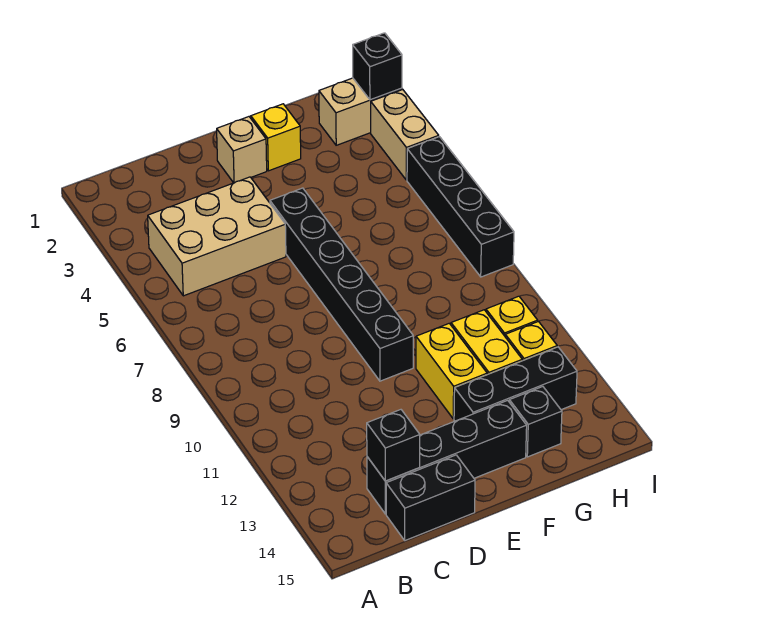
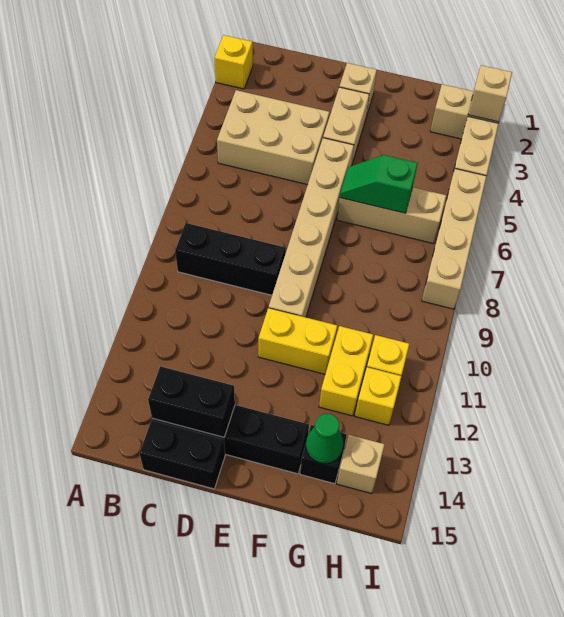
black brick C14 level 2 -> black brick C14:D14 level 2
none -> tan brick E3:E4 level 1
black brick E5:E10 level 1 -> tan brick E5:E10 level 1
yellow brick F2 level 1 -> yellow brick A2 level 1
none -> tan brick F6:H6 level 1
none -> green slope F6:G6 level 2 top G
yellow brick F11:F12 level 1 -> yellow brick E11:F11 level 1
black brick F13:H13 level 1 -> black brick B9:D9 level 1
none -> green cone G14 level 2
none -> tan brick H14 level 1
black brick I2 level 2 -> tan brick I2 level 2
black brick I5:I8 level 1 -> tan brick I5:I8 level 1

